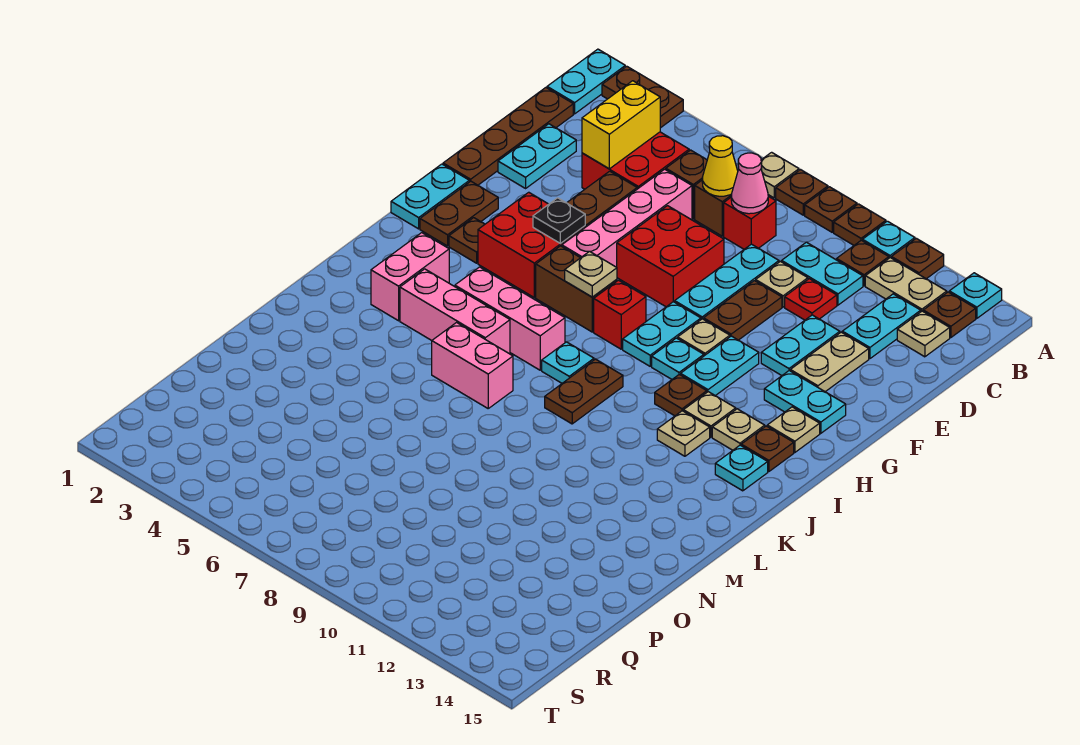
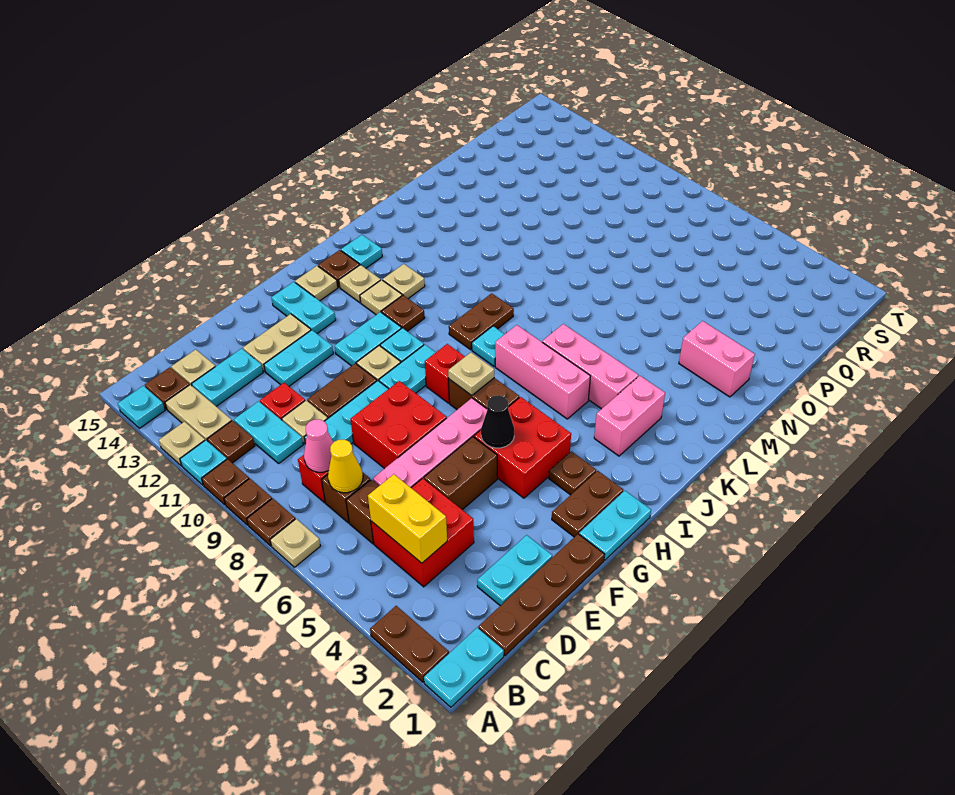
brown plate A12 level 1 -> tan plate A12 level 1
yellow brick C4:D4 level 2 -> yellow brick C4:C5 level 2
black plate G5 level 2 -> black cone G5 level 2
pink brick L6:L7 level 1 -> pink brick N2:N3 level 1

